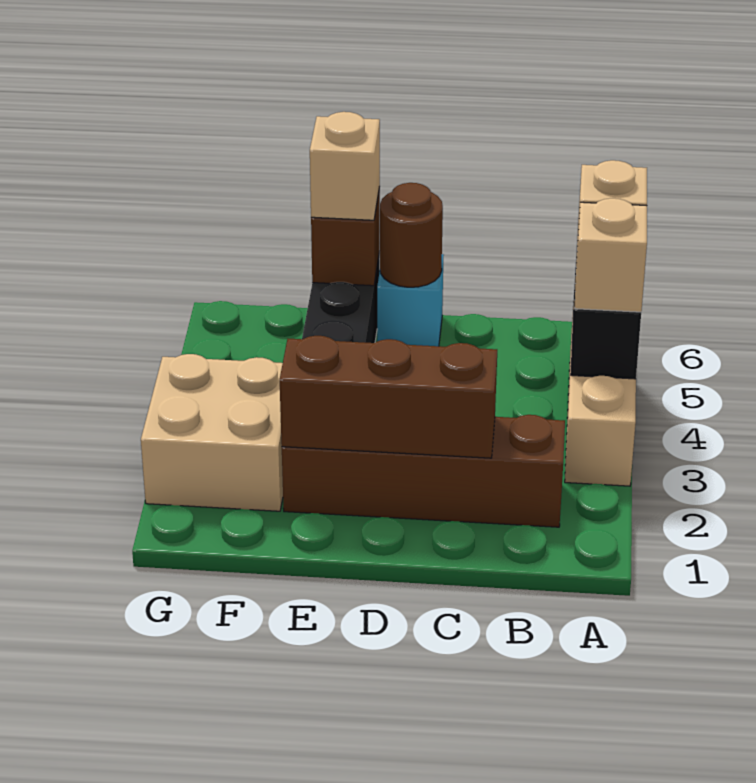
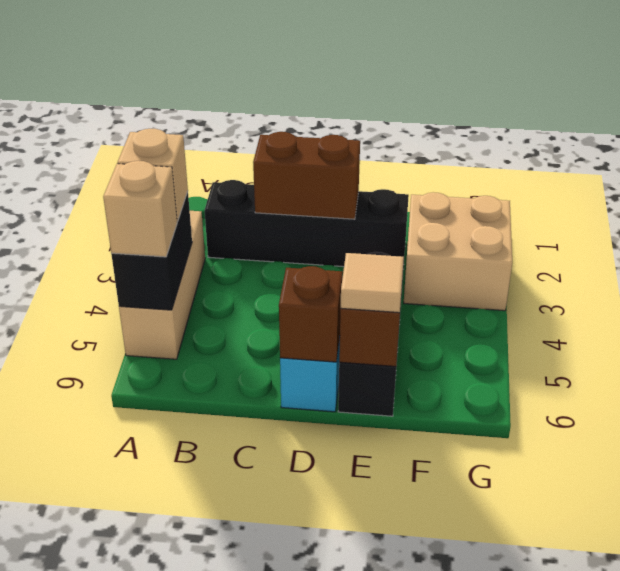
brown brick B2:E2 level 1 -> black brick B2:E2 level 1
brown brick C2:E2 level 2 -> brown brick C2:D2 level 2
brown round brick D6 level 2 -> brown brick D6 level 2
tan brick E6 level 3 -> tan tile E6 level 3

